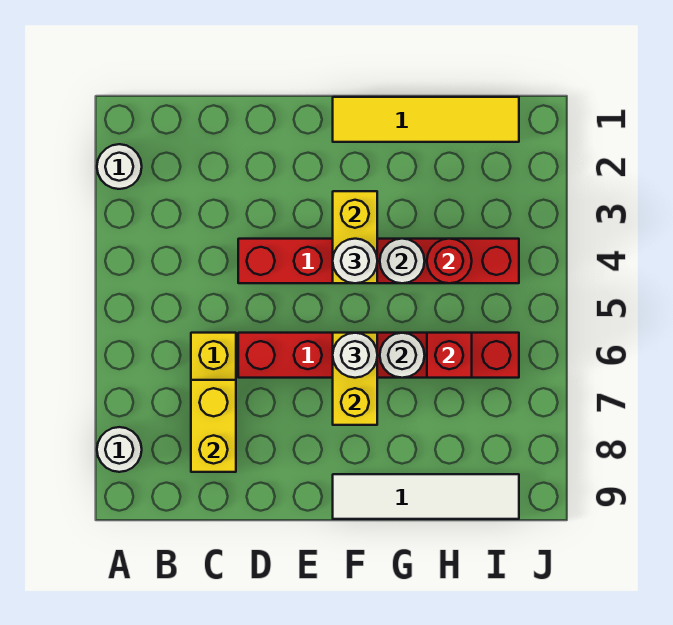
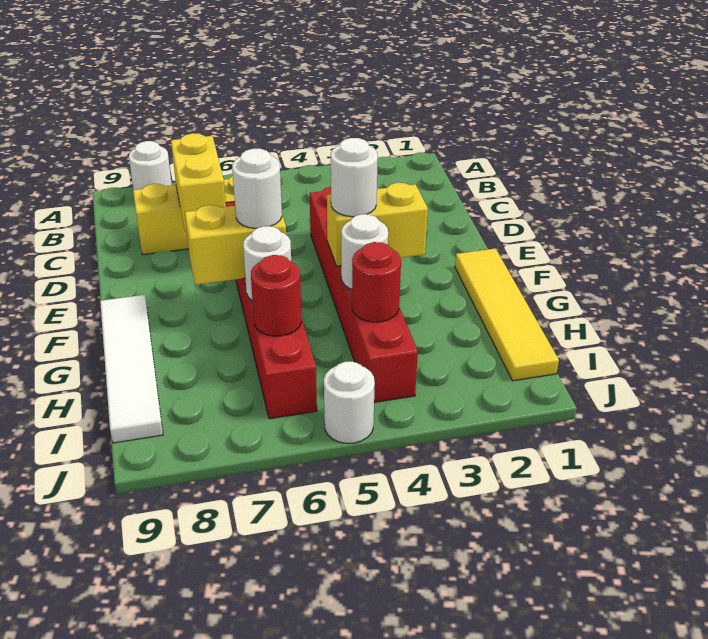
white round brick A2 level 1 -> white round brick J5 level 1
yellow brick C7:C8 level 2 -> yellow brick C7:D7 level 2
red brick H6 level 2 -> red round brick H6 level 2

